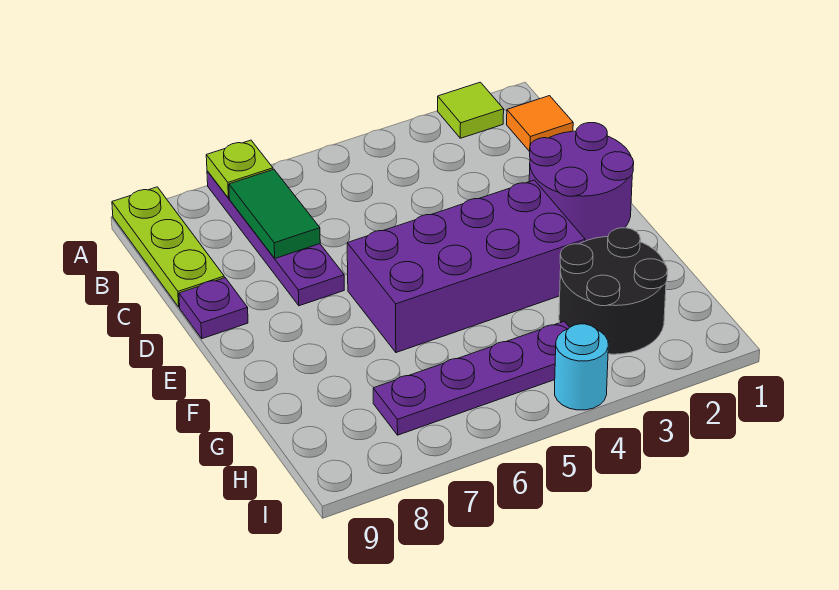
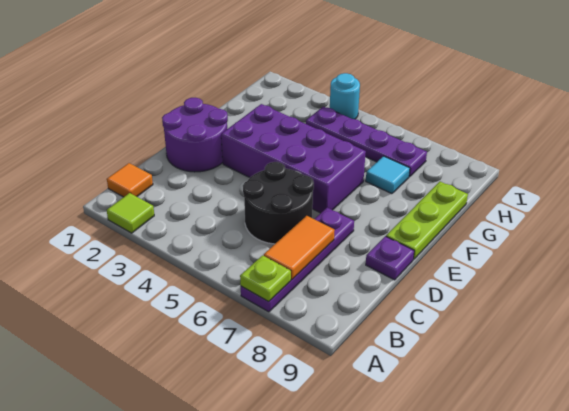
lime plate A9:C9 level 1 -> lime plate E9:G9 level 1
green tile B7:C7 level 2 -> orange tile B7:C7 level 2
black round brick G2:H3 level 1 -> black round brick C5:D6 level 1
none -> cyan tile G7 level 1

